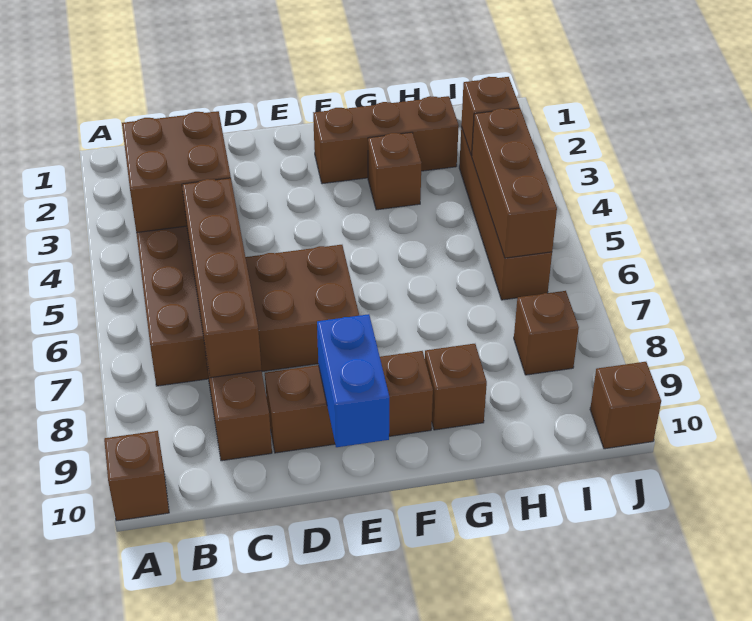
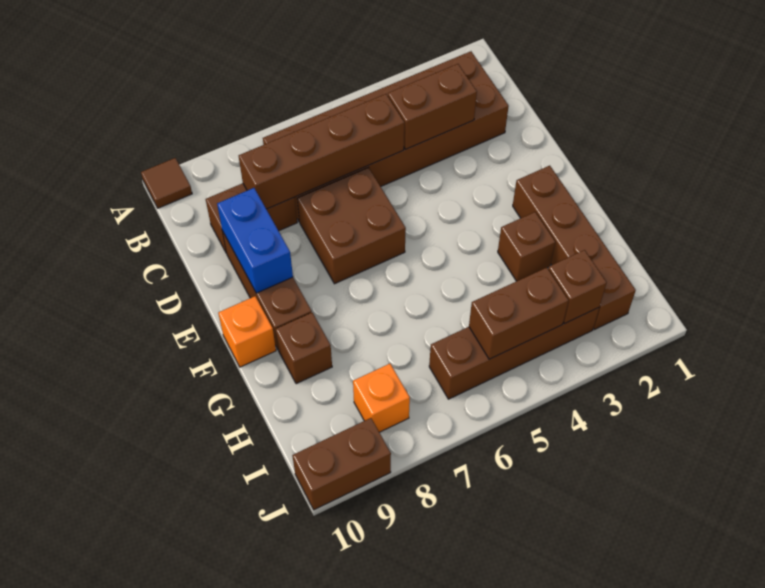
brown brick A10 level 1 -> brown tile A10 level 1
brown brick B3:C4 level 2 -> brown brick C3:C4 level 2
blue brick E9:E10 level 2 -> blue brick D9:E9 level 2
brown brick F2:H2 level 1 -> brown brick F2:I2 level 1
none -> orange brick F10 level 1
brown brick I4:I6 level 2 -> brown brick I4:I5 level 2
brown brick I8 level 1 -> orange brick I8 level 1
brown brick J10 level 1 -> brown brick J9:J10 level 1

